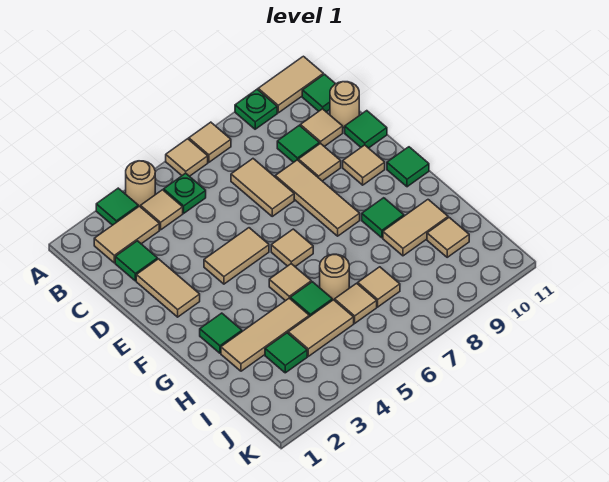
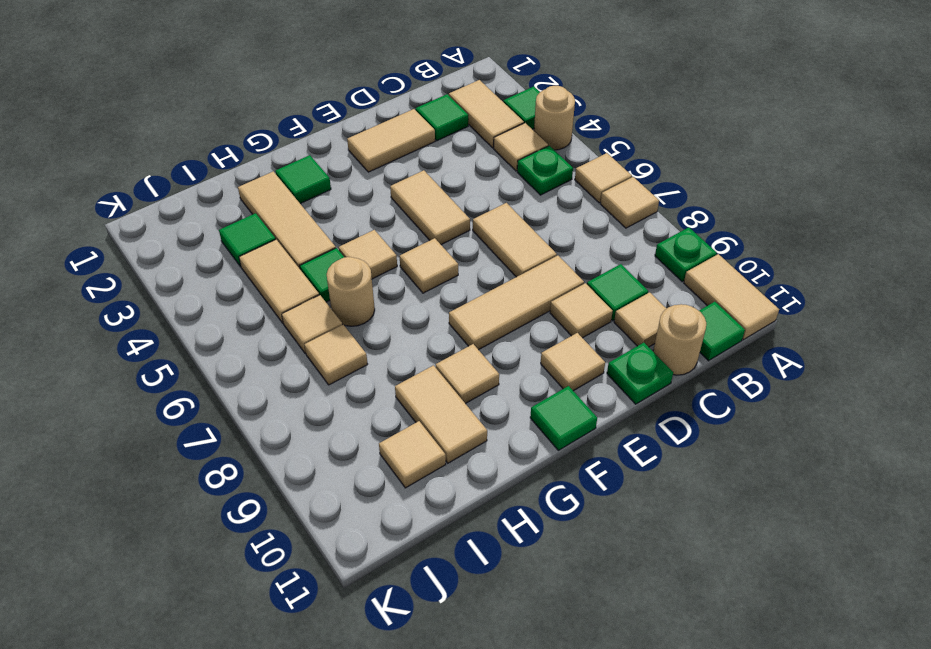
tan tile C7:D7 level 1 -> tan tile D6:D7 level 1
green tile D11 level 1 -> green plate D11 level 1
green tile G9 level 1 -> tan tile G9 level 1

